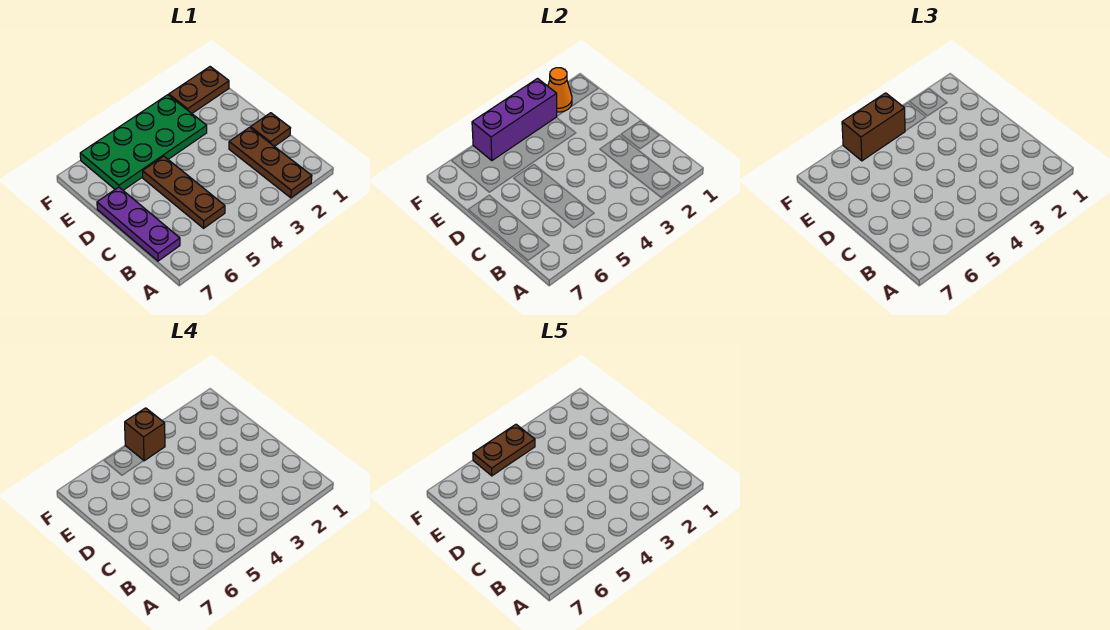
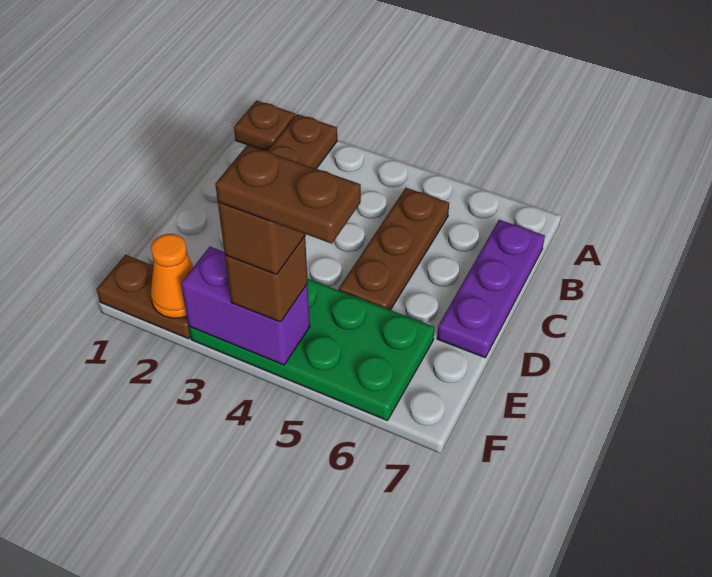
brown plate C1 level 1 -> brown plate A1 level 1
purple brick F3:F5 level 2 -> purple brick F3:F4 level 2
brown brick F4:F5 level 3 -> brown brick F4 level 3

